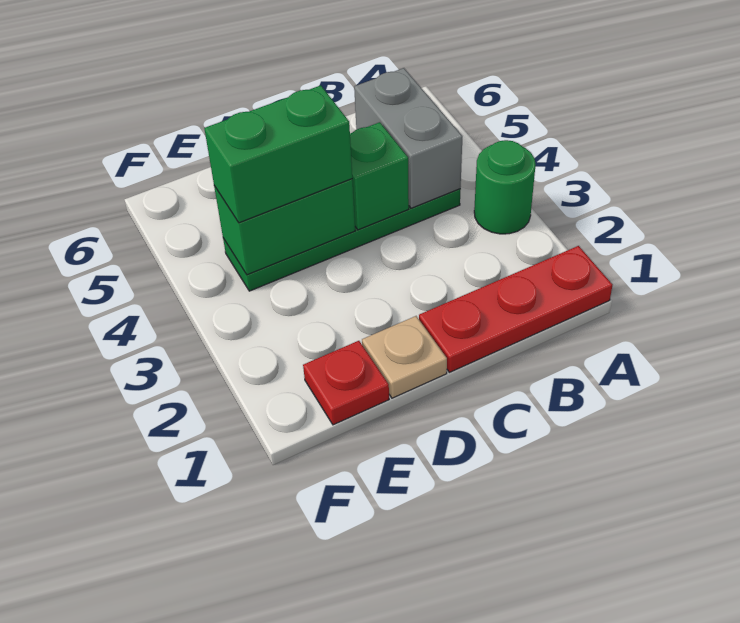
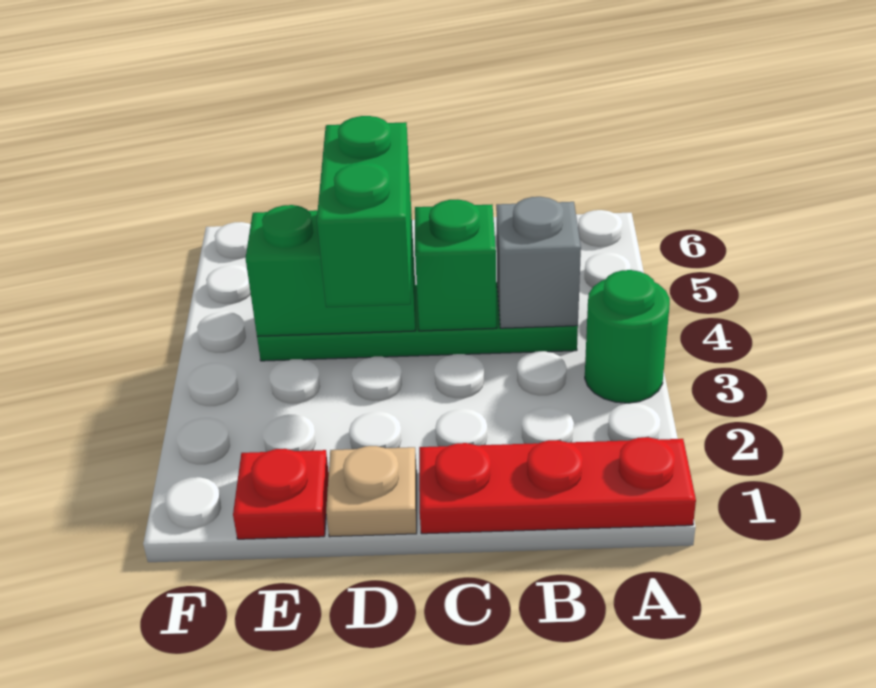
grey brick B4:B5 level 2 -> grey brick B4 level 2
green brick D4:E4 level 3 -> green brick D3:D4 level 3

